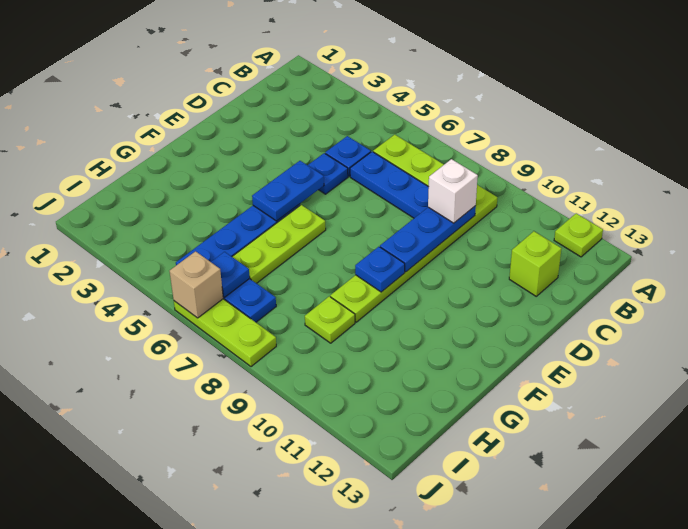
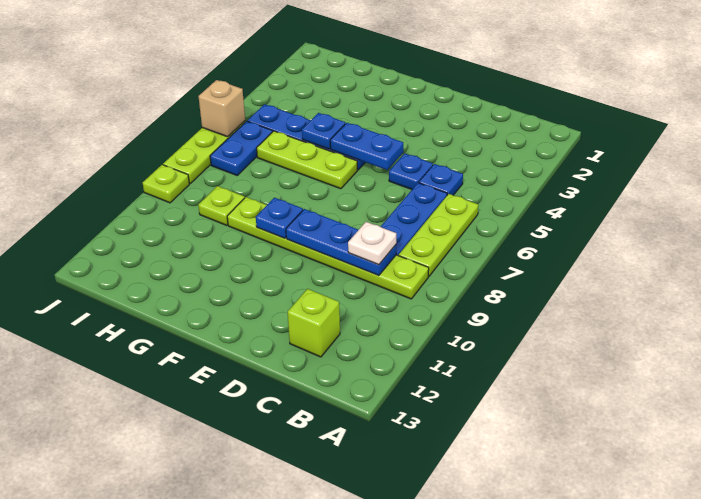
lime plate A12 level 1 -> lime plate J9 level 1
white brick C9 level 3 -> white plate C9 level 3
blue plate I6 level 2 -> blue plate G5 level 2

